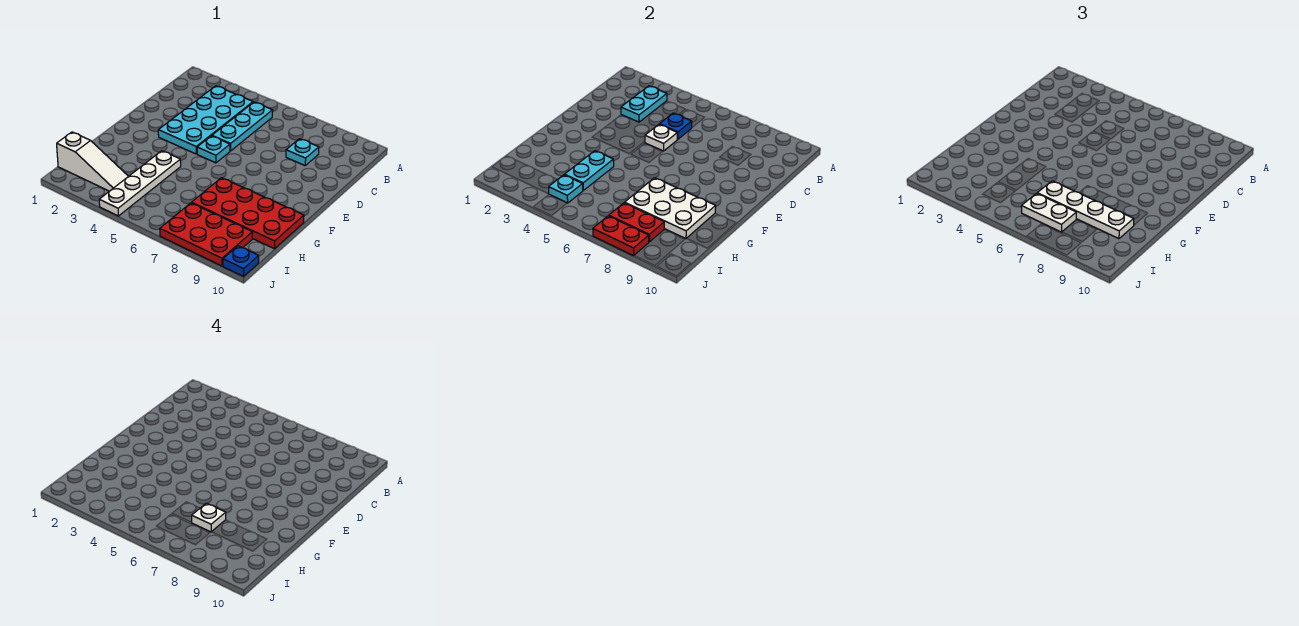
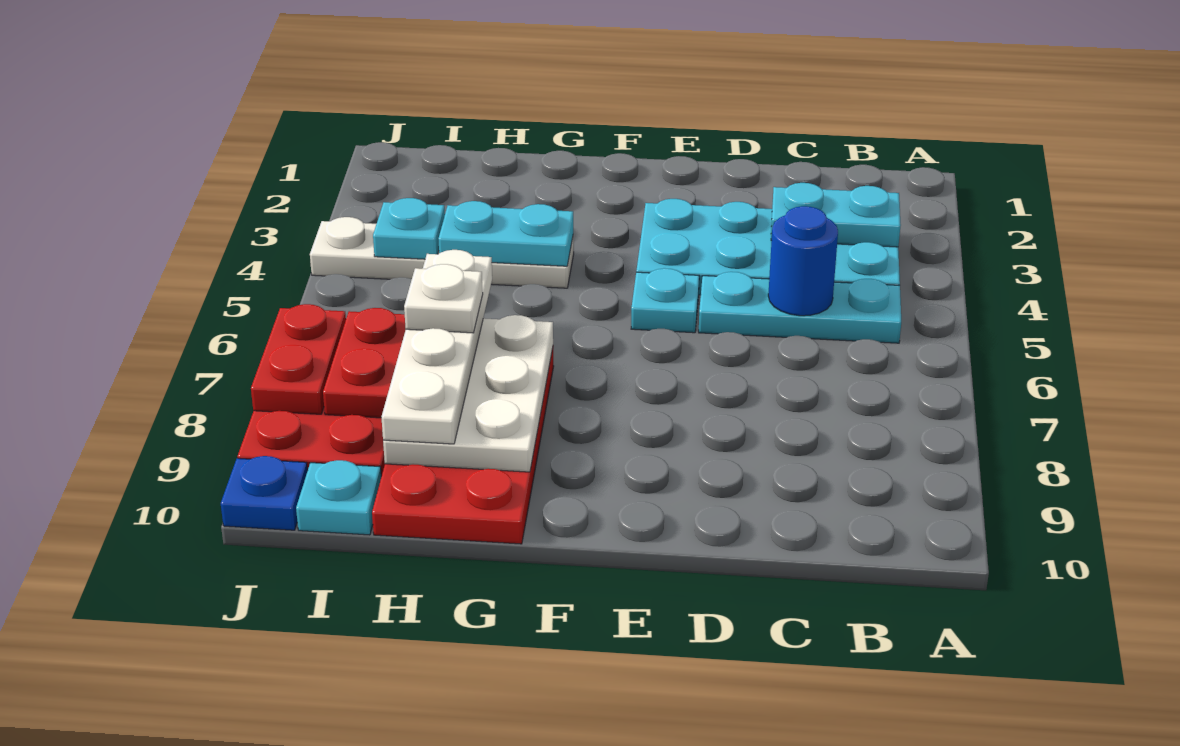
blue plate C5 level 2 -> blue round brick C5 level 2
cyan plate C8 level 1 -> cyan plate I10 level 1
white plate D5 level 2 -> none
white slope I1:I3 level 1 top 1 -> none
white plate I6:I7 level 3 -> none

